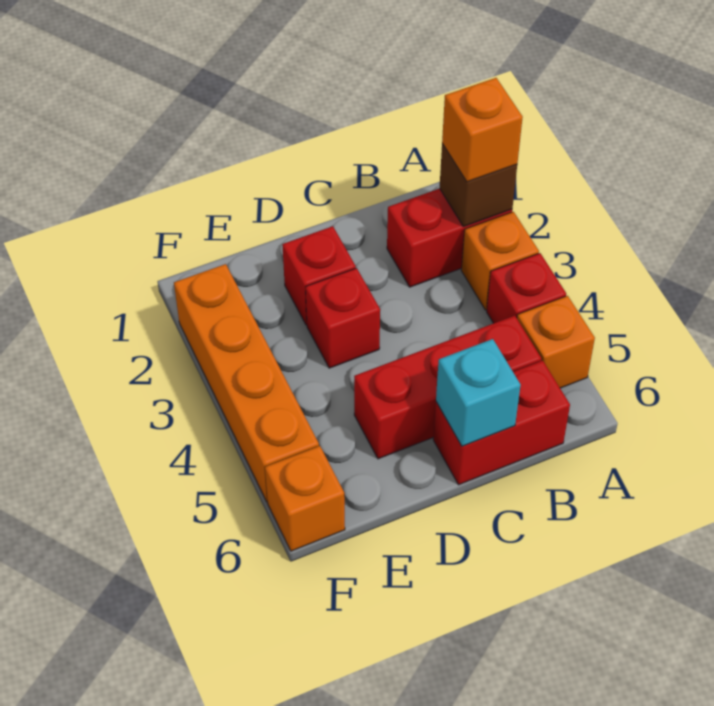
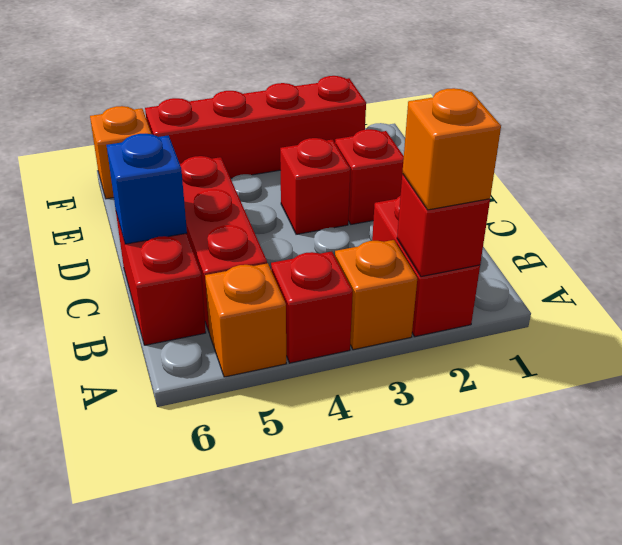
brown brick A2 level 2 -> red brick A2 level 2
cyan brick C6 level 2 -> blue brick C6 level 2
orange brick F2:F5 level 1 -> red brick F2:F5 level 1

